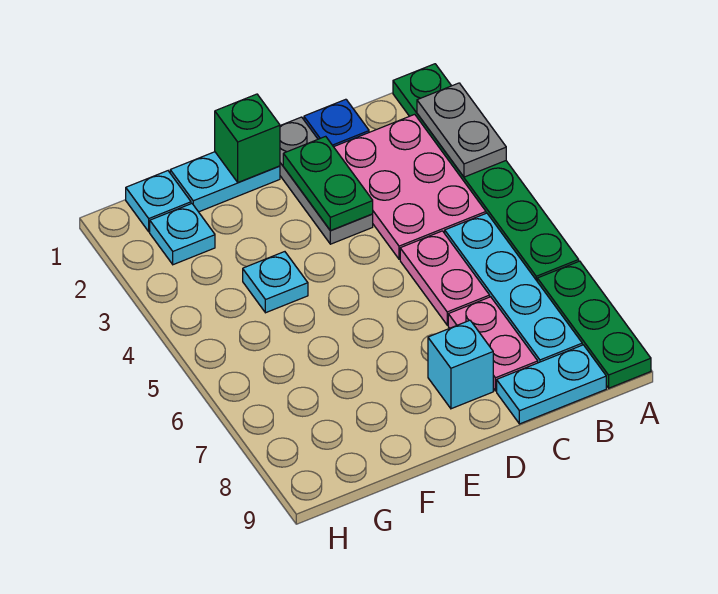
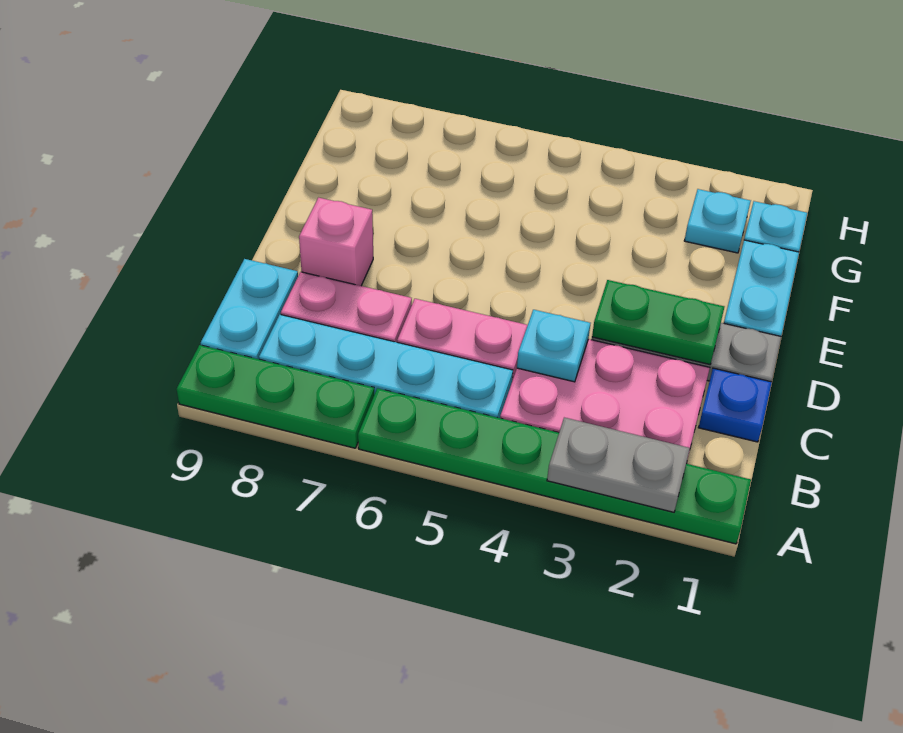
cyan brick D8 level 1 -> pink brick D8 level 1
green brick E1 level 2 -> none
cyan plate F4 level 1 -> cyan plate C4 level 2

